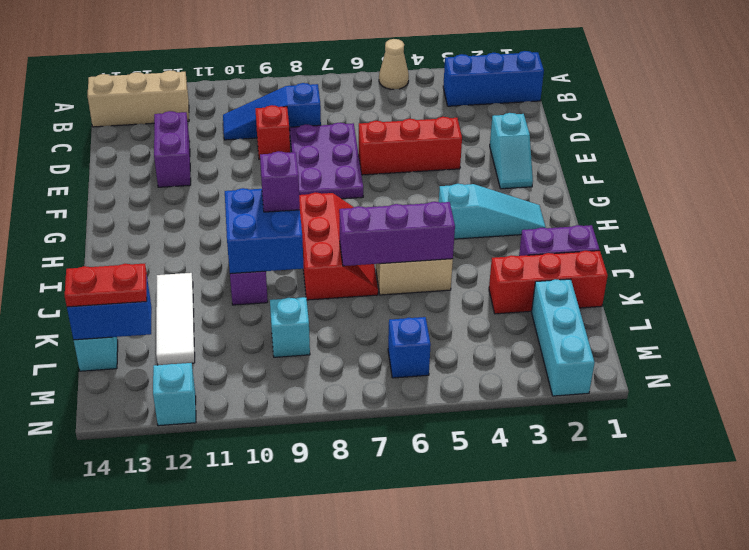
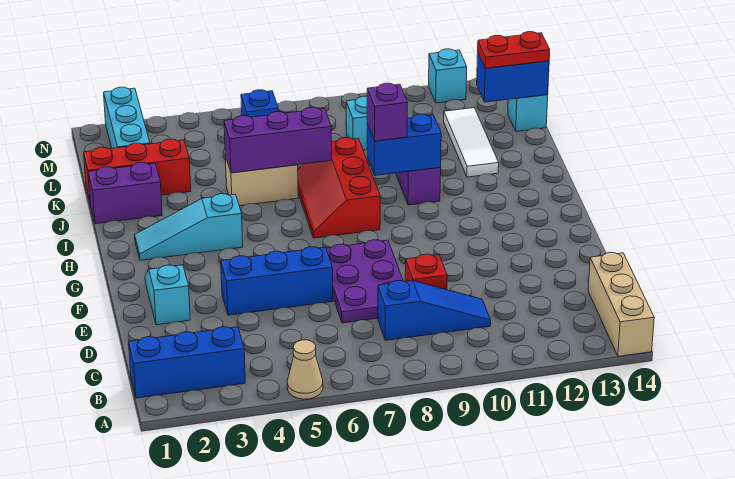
tan brick B12:B14 level 1 -> tan brick A14:C14 level 1
purple brick D12:E12 level 1 -> none
red brick E4:E6 level 1 -> blue brick E4:E6 level 1
blue brick I9:J10 level 2 -> blue brick I9:I10 level 2

